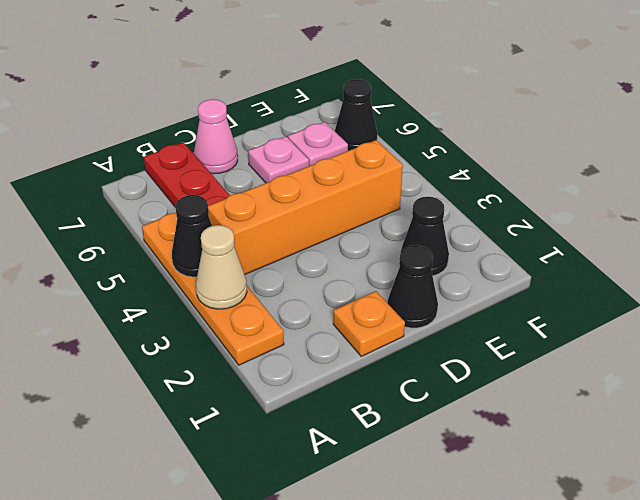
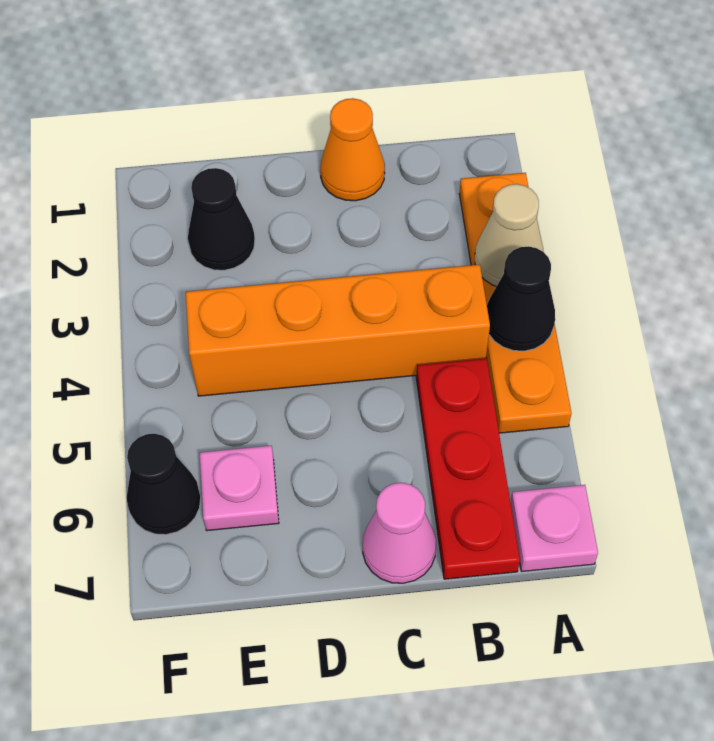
orange plate C1 level 1 -> orange cone C1 level 1
black cone D1 level 1 -> none
pink plate D6 level 1 -> pink plate A7 level 1

